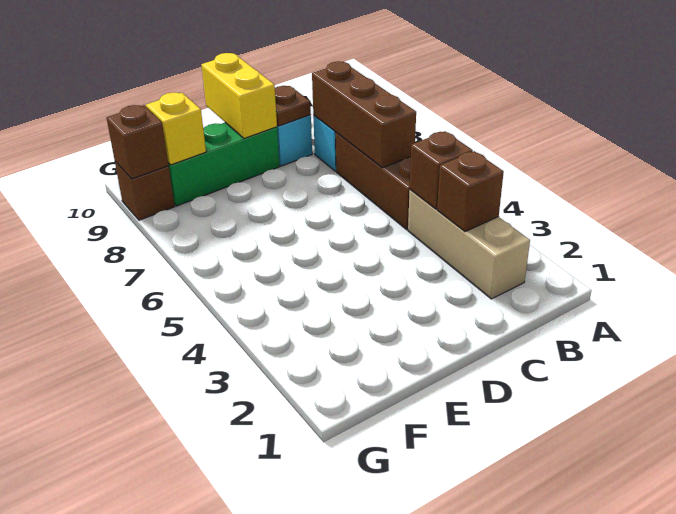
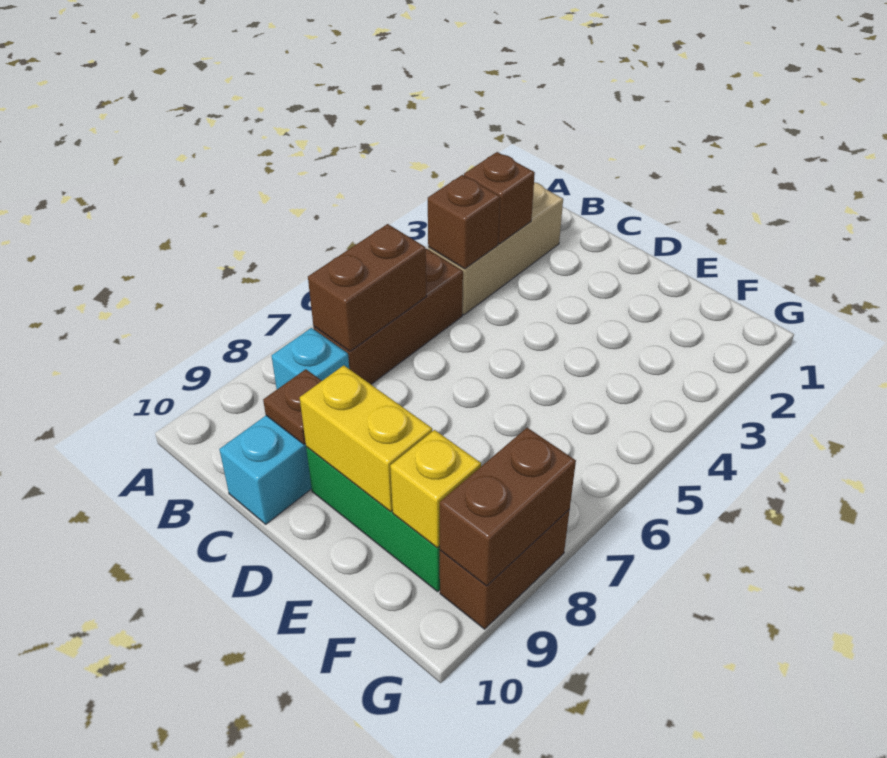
brown brick B6:B8 level 2 -> brown brick B6:B7 level 2
yellow brick D9:D10 level 2 -> yellow brick D9:E9 level 2
brown brick G9 level 1 -> brown brick G8:G9 level 1
brown brick G9 level 2 -> brown brick G8:G9 level 2

